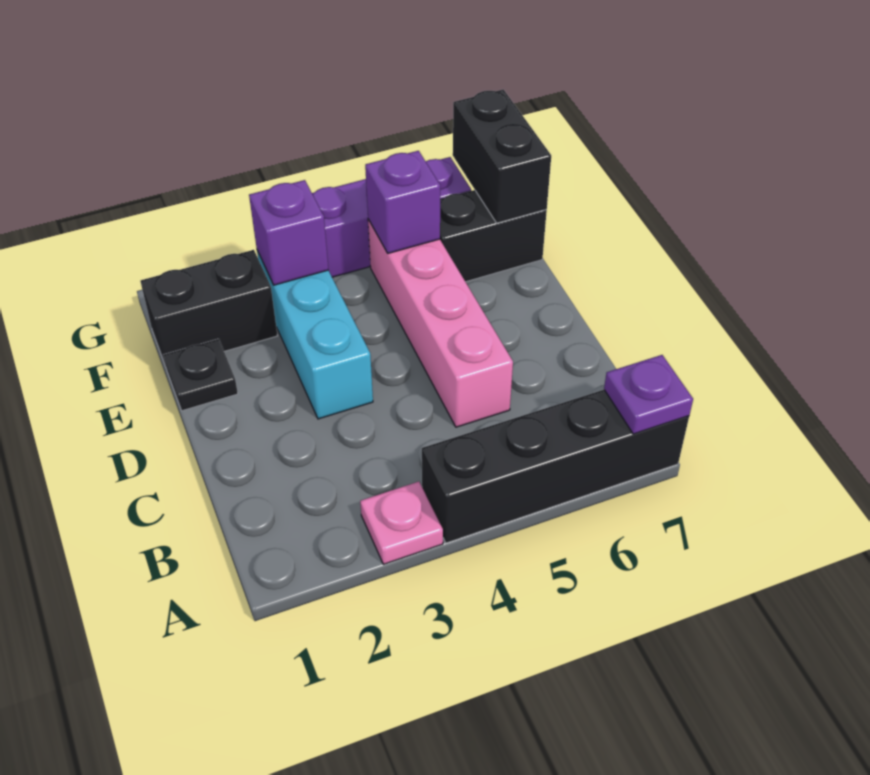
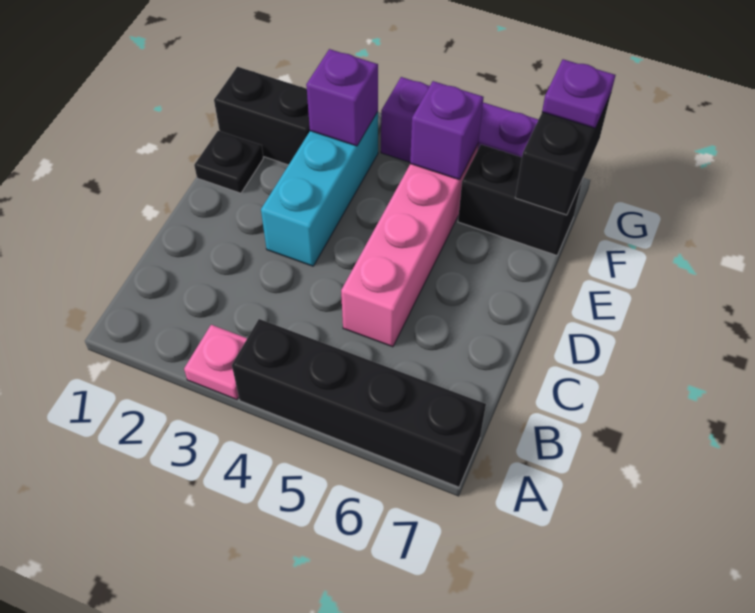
purple plate A7 level 2 -> purple plate G7 level 3

